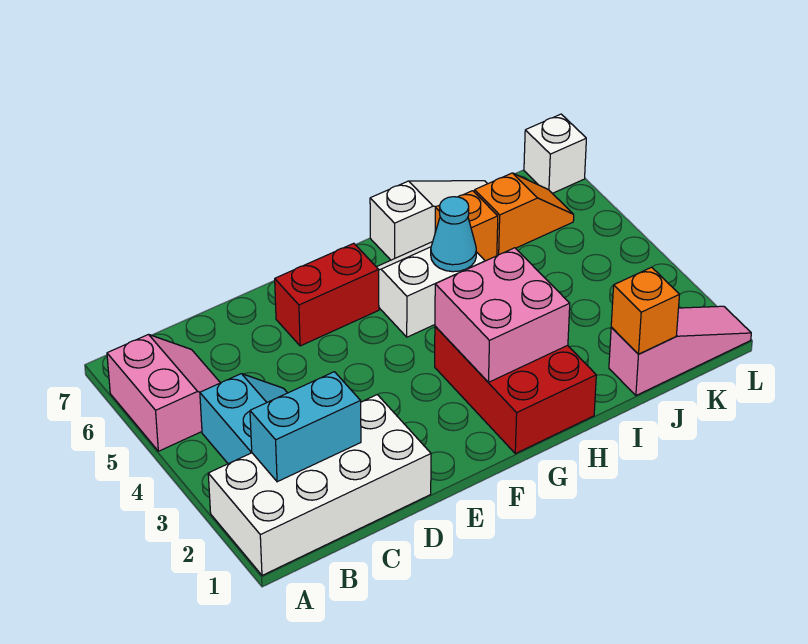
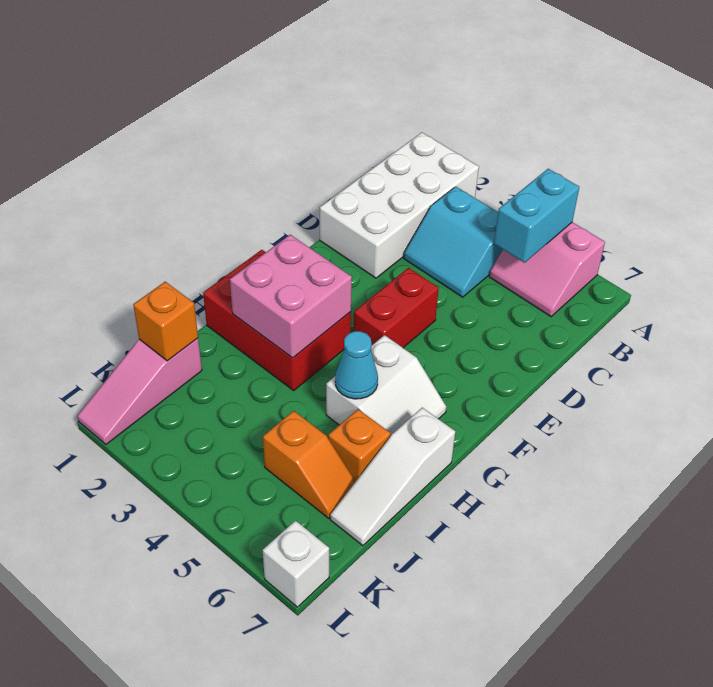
cyan brick B2:C2 level 2 -> cyan brick A5:B5 level 2
red brick E6:F6 level 1 -> red brick E4:F4 level 1
orange slope J6:K6 level 1 top J -> orange slope J5:J6 level 1 top 5

